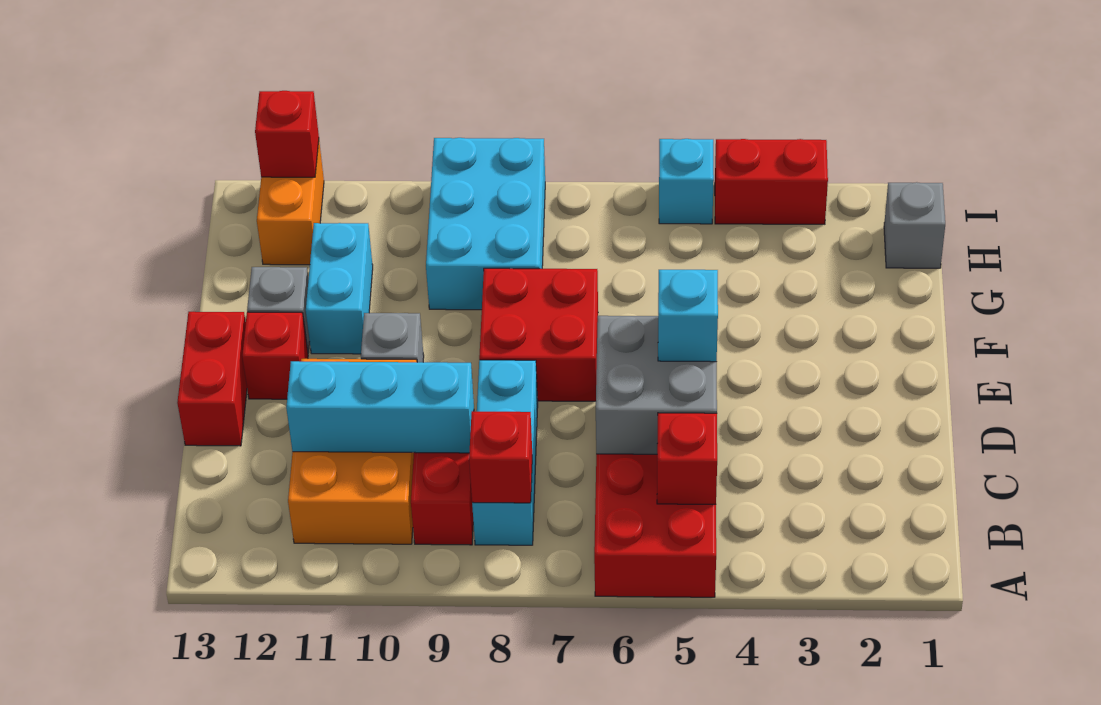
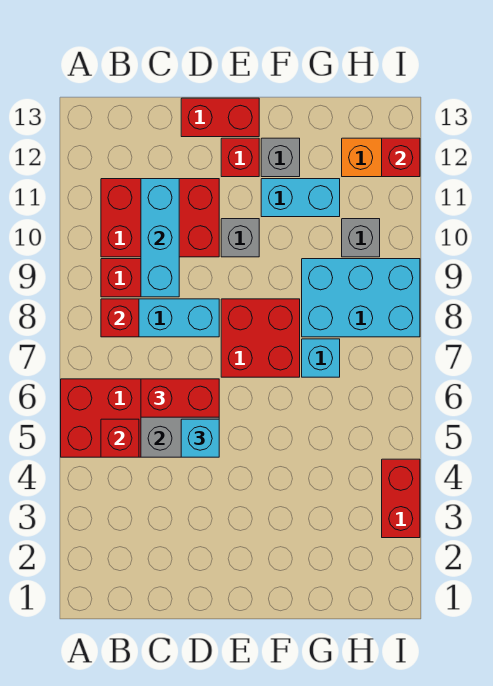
orange brick B10:D11 level 1 -> red brick B10:D11 level 1
none -> red brick C6:D6 level 3
grey brick H1 level 1 -> grey brick H10 level 1
cyan brick I5 level 1 -> cyan brick G7 level 1

